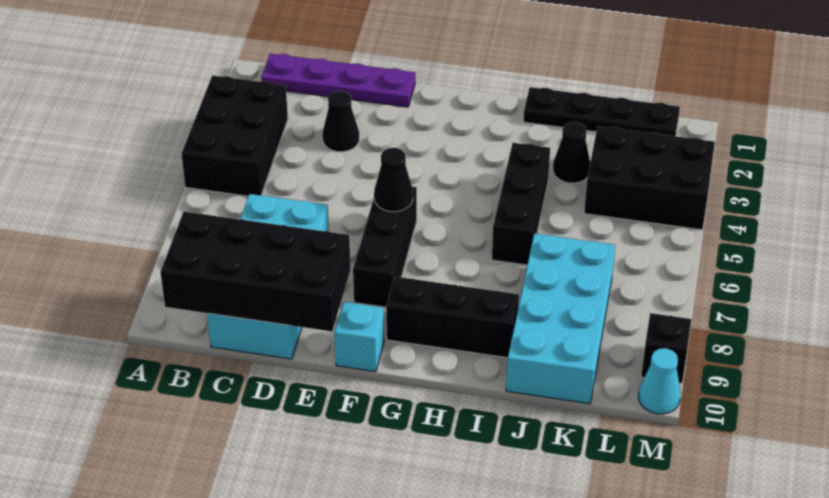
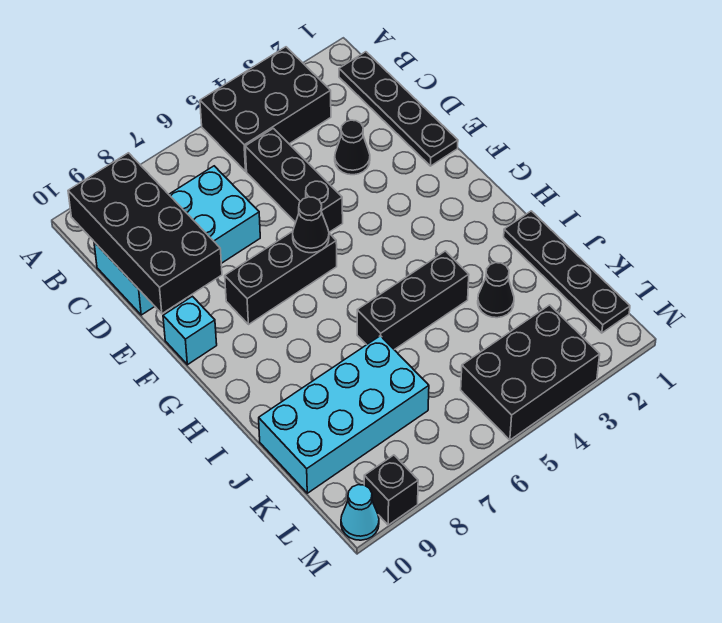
purple plate B1:E1 level 1 -> black plate B1:E1 level 1
black brick G9:I9 level 1 -> black brick C5:E5 level 1
black brick K3:M4 level 1 -> black brick L3:M5 level 1

